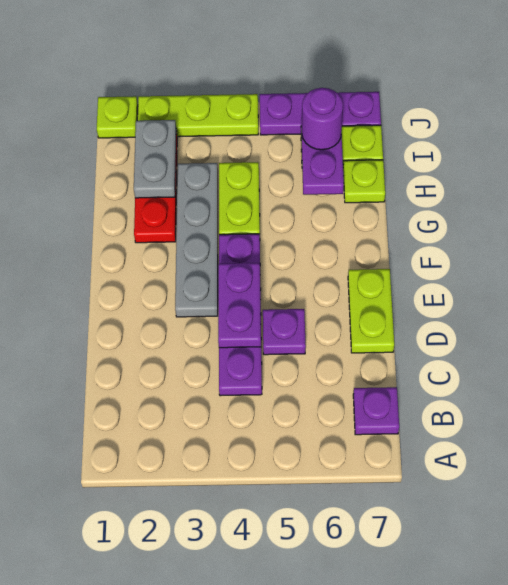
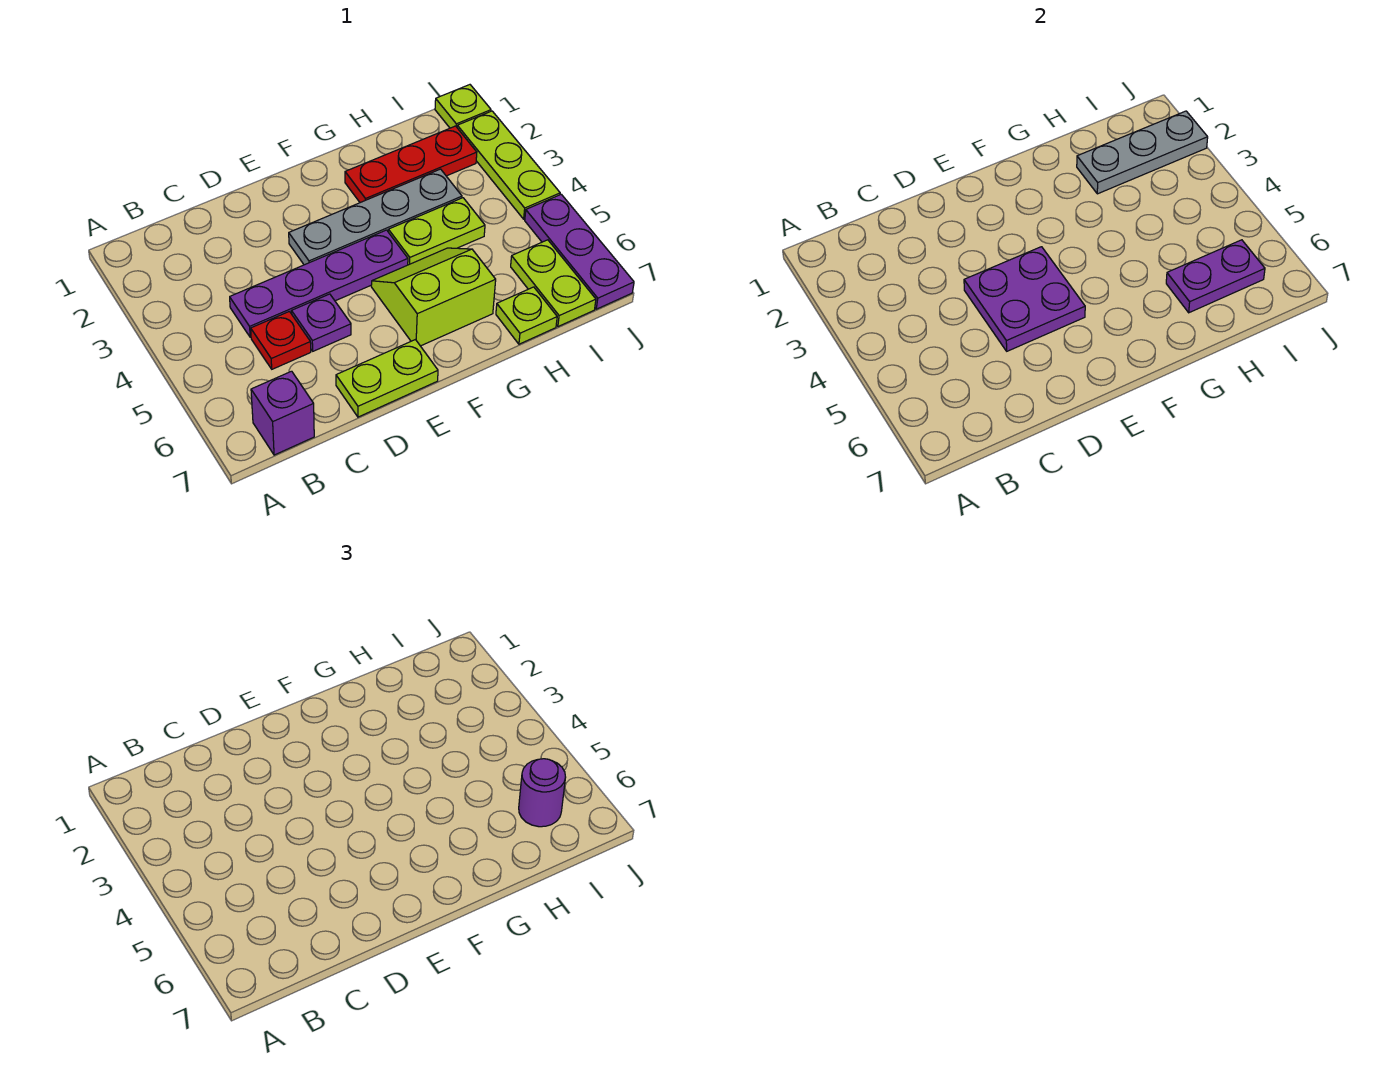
purple plate B7 level 1 -> purple brick B7 level 1
none -> red plate C5 level 1
purple plate D4:E4 level 2 -> purple plate D4:E5 level 2
none -> lime slope F5:G6 level 1 top 6
grey plate H2:I2 level 2 -> grey plate H2:J2 level 2

